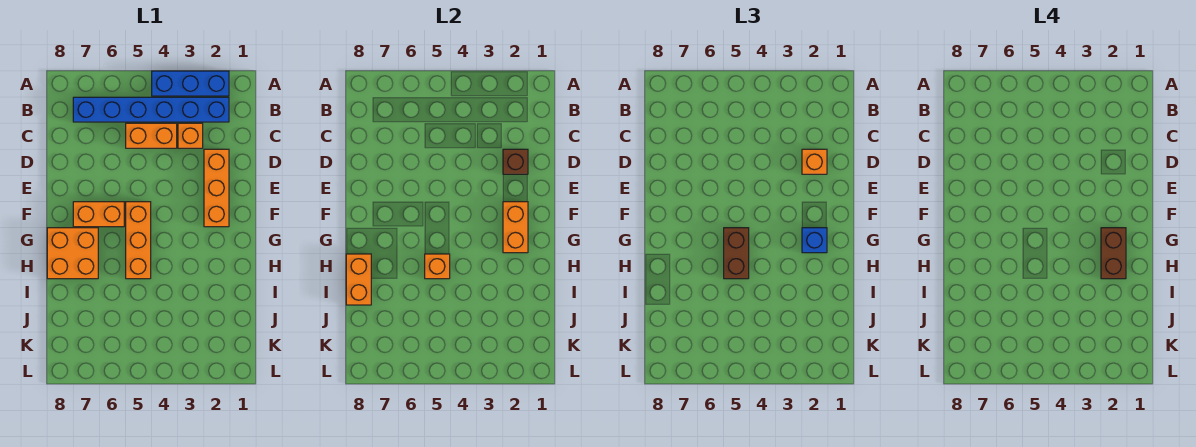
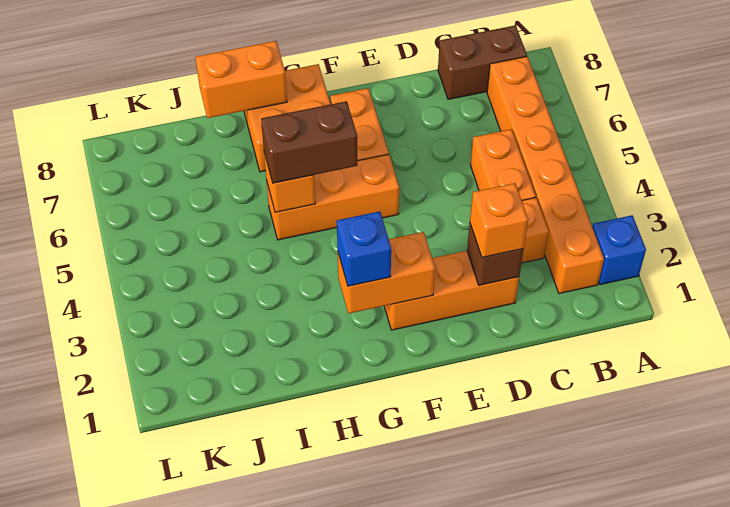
blue brick A2:A4 level 1 -> blue brick A2 level 1
blue brick B2:B7 level 1 -> orange brick B2:B7 level 1
brown brick G2:H2 level 4 -> brown brick B8:C8 level 1

